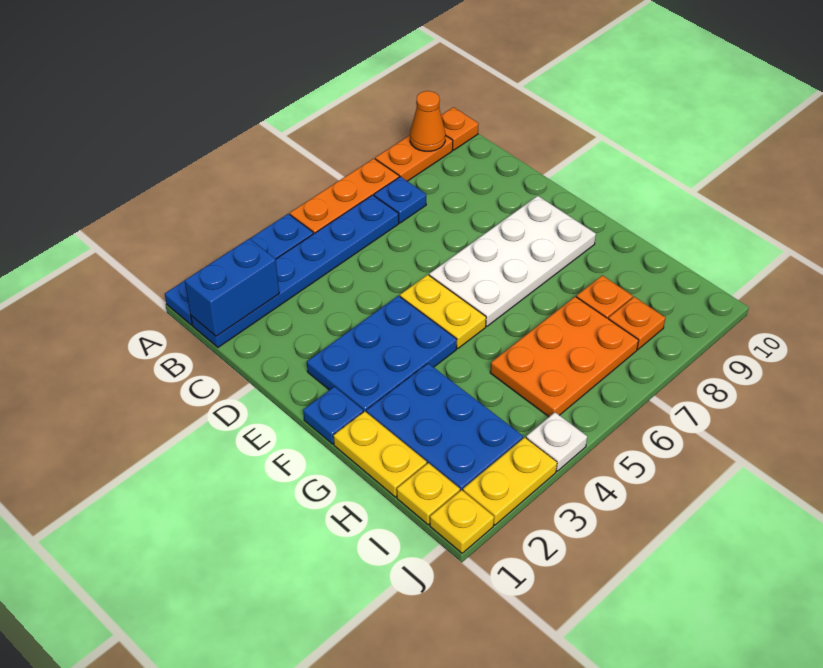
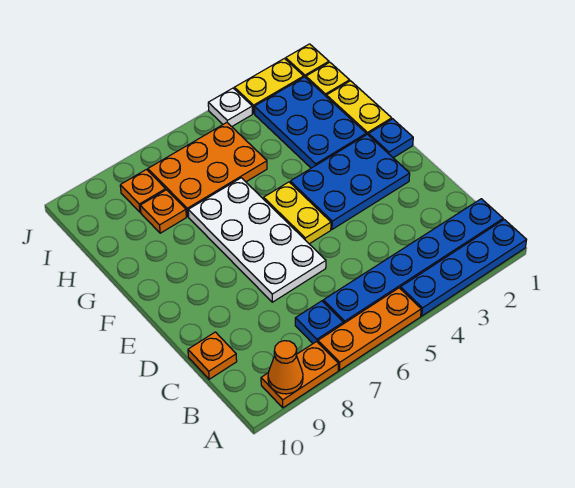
orange plate A10 level 1 -> orange plate C10 level 1
blue brick B1:B2 level 2 -> none
white plate E6:F9 level 1 -> white plate D6:G7 level 1

